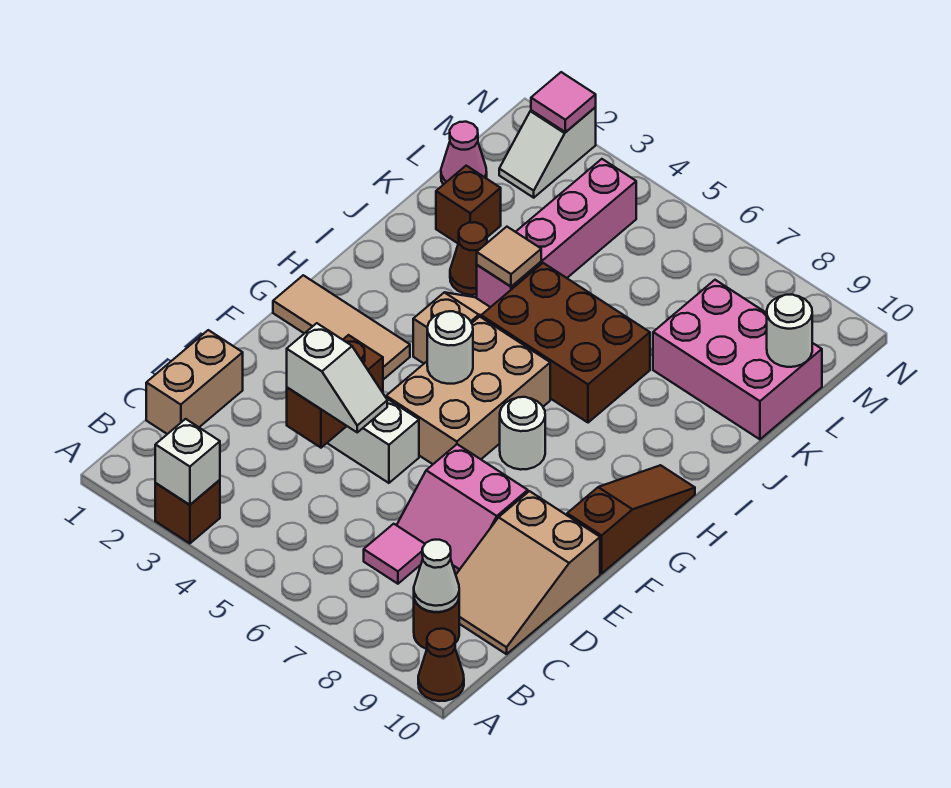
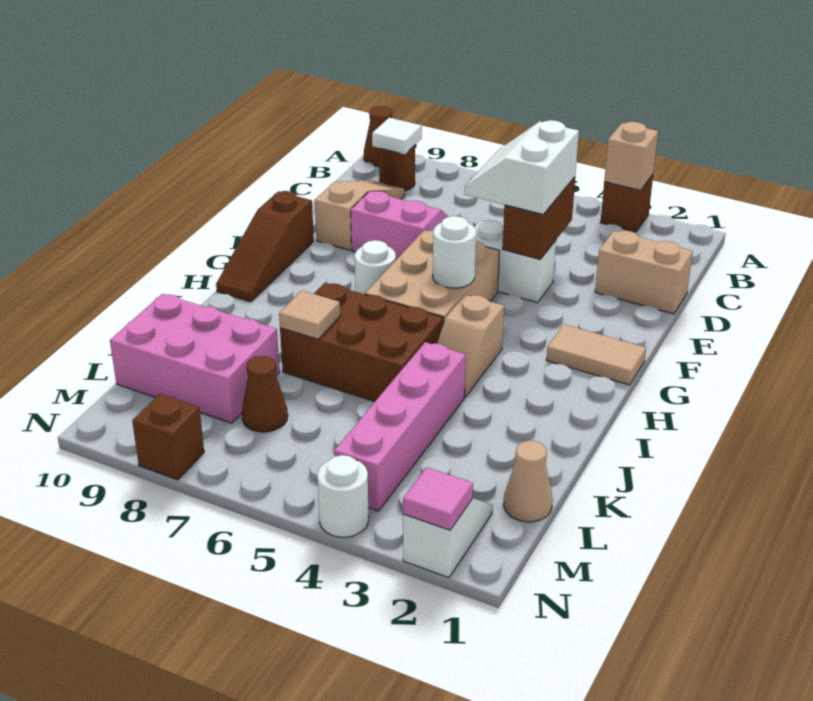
white brick A3 level 2 -> tan brick A3 level 2
white cone B9 level 2 -> white tile B9 level 2
tan brick C1:D1 level 1 -> tan brick D1:D2 level 1
pink tile C7 level 1 -> none
tan slope C9:E10 level 1 top E -> tan slope C9:E9 level 1 top E
white slope D4:D5 level 3 top 4 -> white slope D4:E5 level 3 top 4
tan tile G1:G3 level 1 -> tan tile G1:G2 level 1
brown cone J3 level 1 -> brown cone L7 level 1
tan tile J4 level 2 -> tan tile J7 level 2
brown brick K2 level 1 -> brown brick N8 level 1
pink cone L1 level 1 -> tan cone L1 level 1
white round brick L10 level 2 -> white round brick N4 level 1

